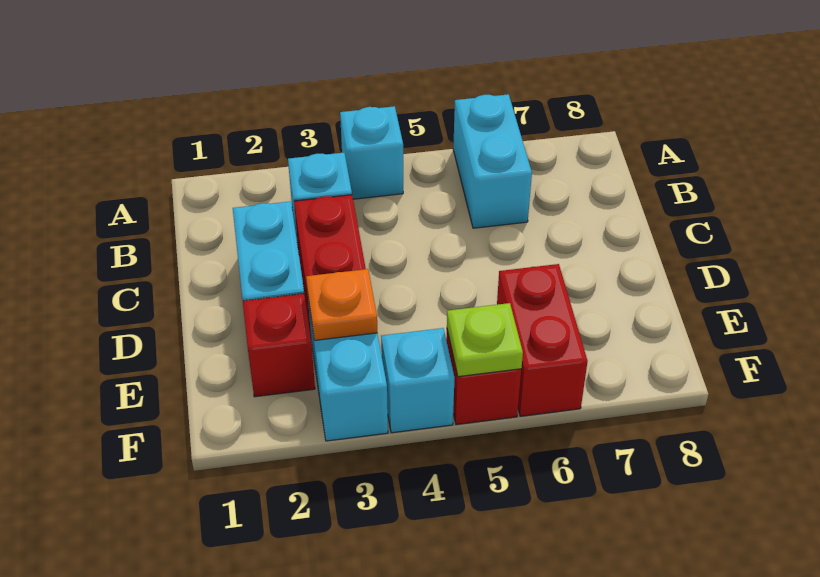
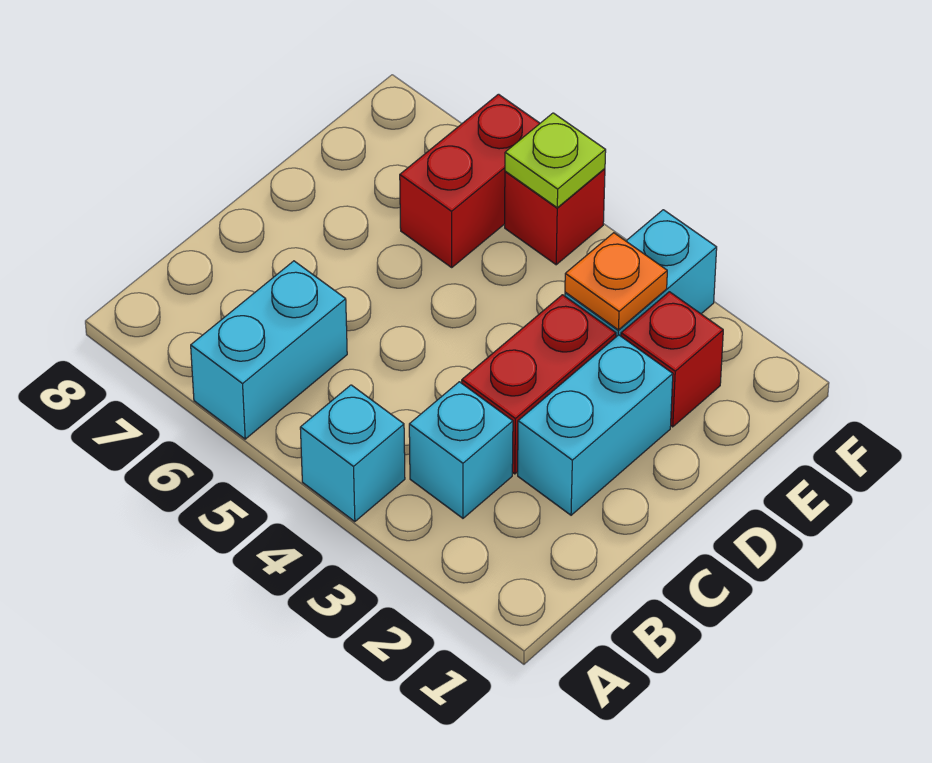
cyan brick F4 level 1 -> none

